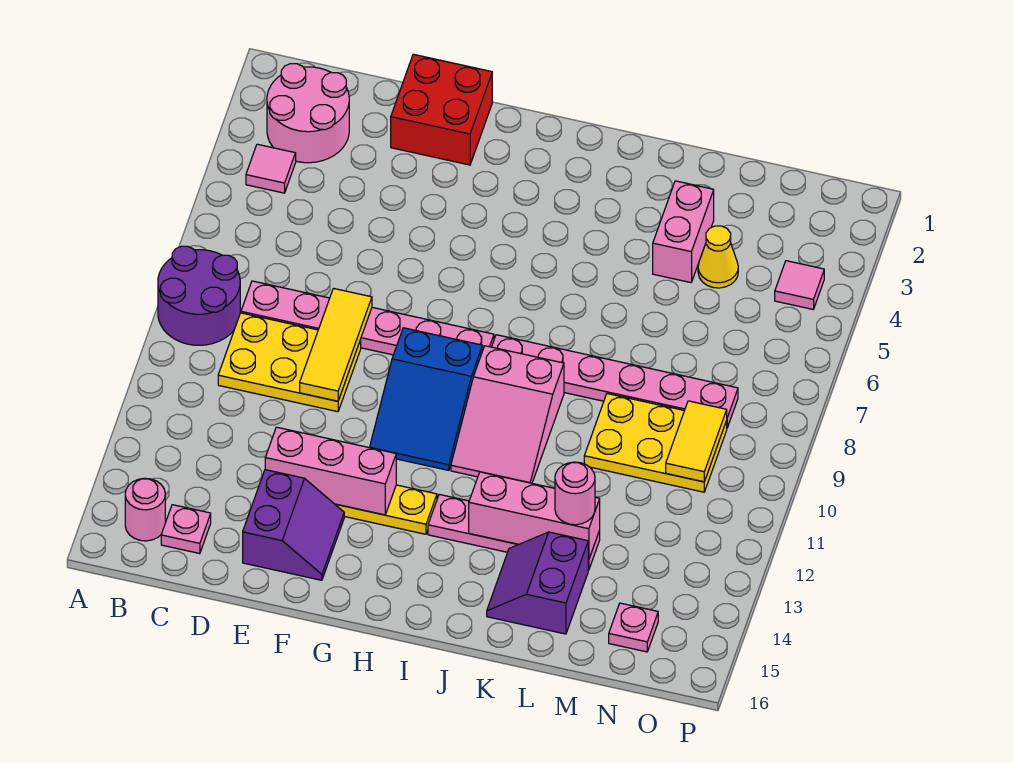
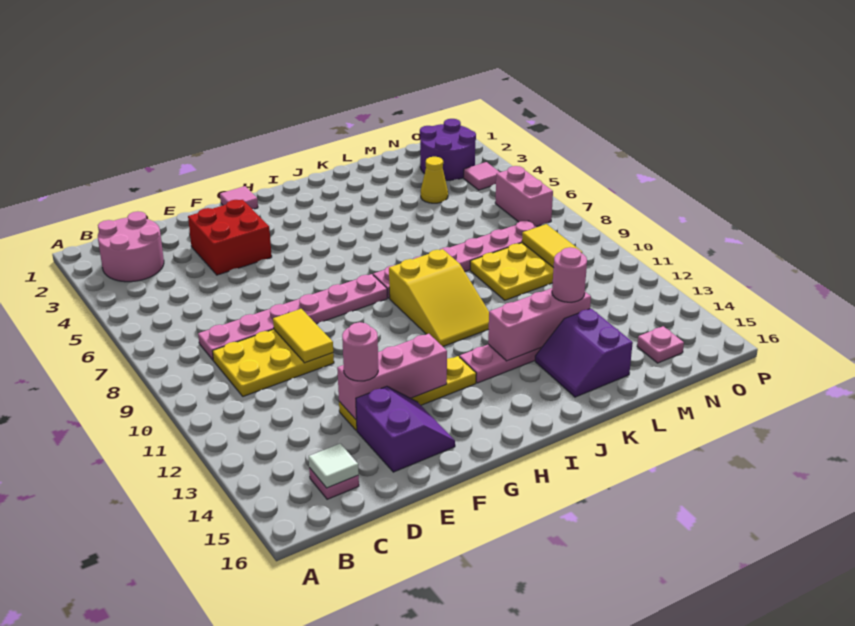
purple round brick A8:B9 level 1 -> purple round brick N2:O3 level 1
pink tile B4 level 1 -> pink tile G1 level 1
pink round brick B15 level 1 -> pink round brick E13 level 3
none -> white tile C15 level 2
red brick E1:F2 level 1 -> red brick E3:F4 level 1
yellow tile E8:E10 level 2 -> yellow tile E9:E10 level 2
blue slope G9:H11 level 1 top 9 -> none
pink slope I9:J11 level 1 top 9 -> yellow slope I9:J11 level 1 top 9
pink brick L3:L4 level 1 -> pink brick O6:O7 level 1

